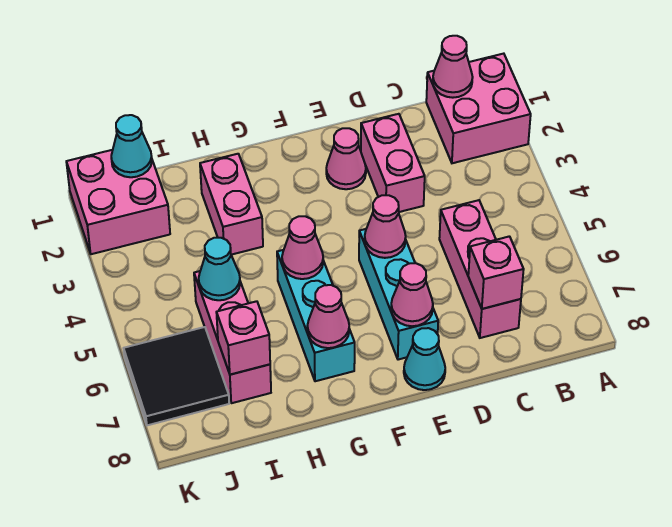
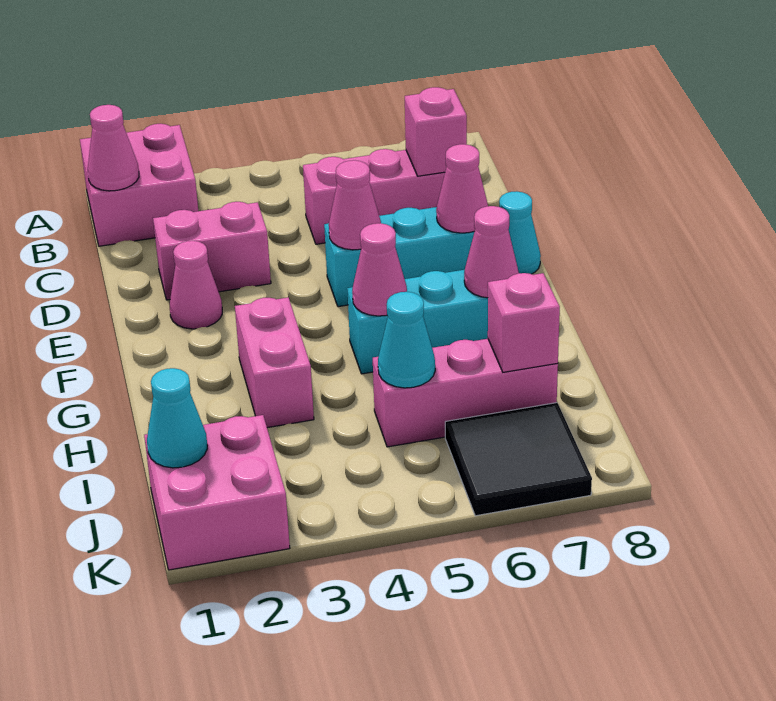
pink brick H2:H3 level 1 -> pink brick G3:H3 level 1

